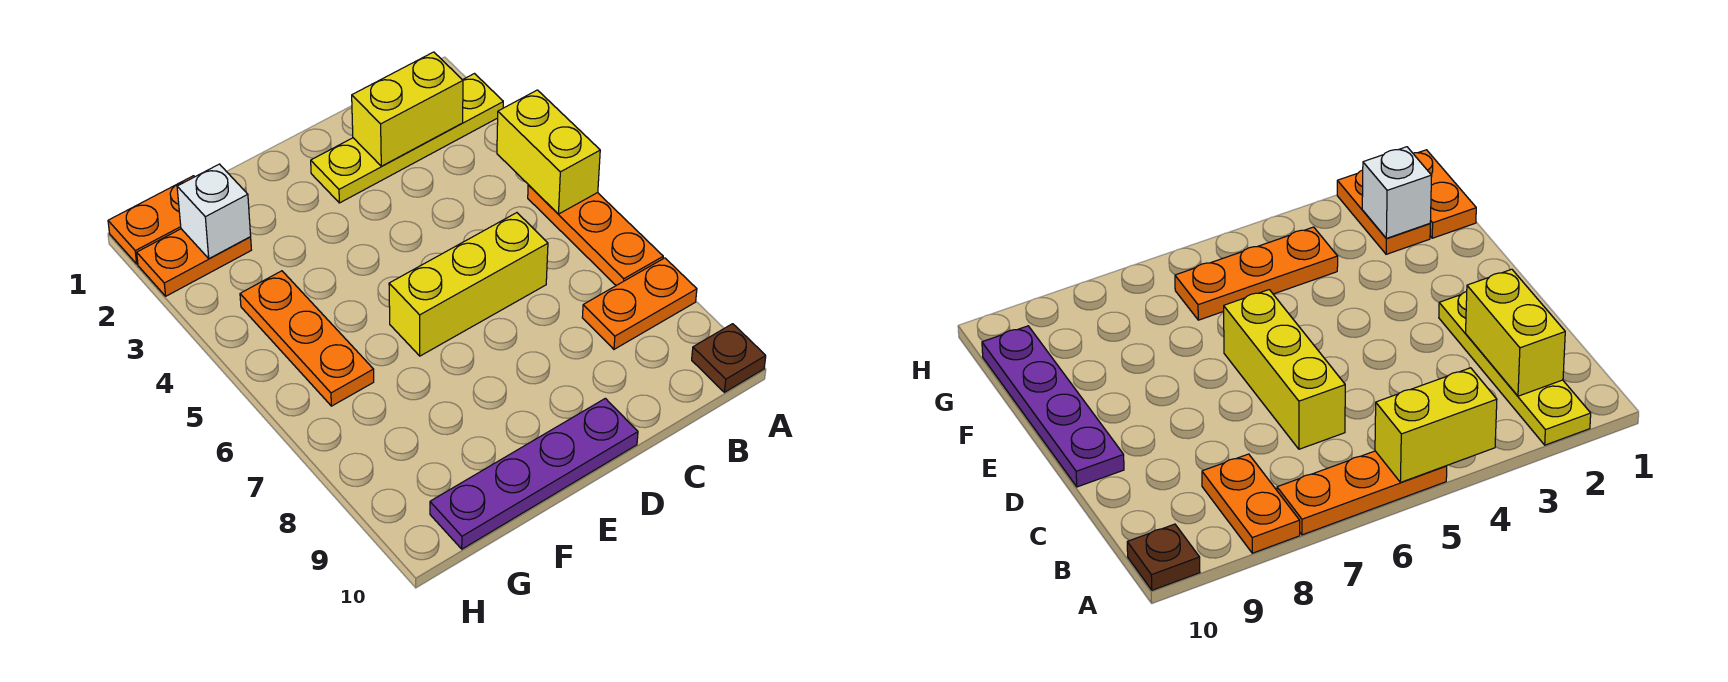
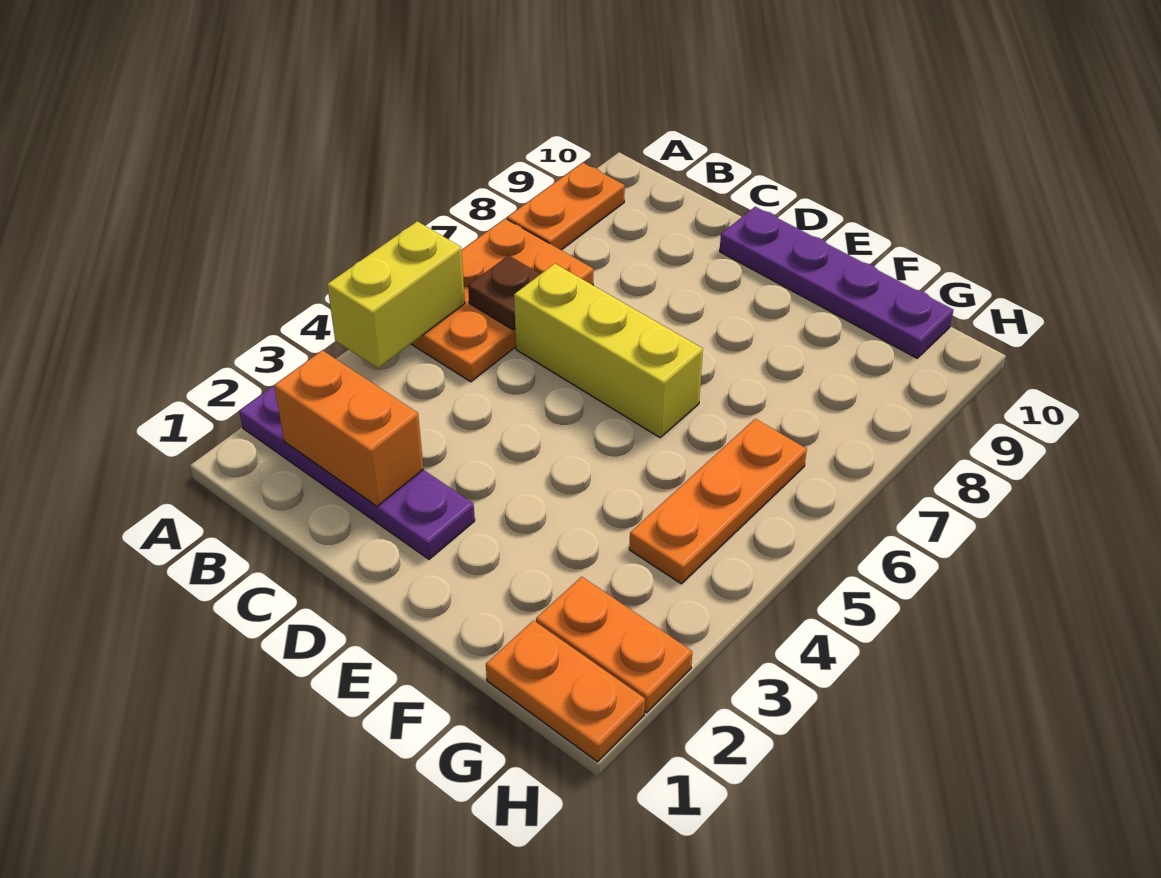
yellow plate A2:D2 level 1 -> purple plate A2:D2 level 1
orange plate A5:A7 level 1 -> orange plate A5:B7 level 1
orange plate A8:B8 level 1 -> orange plate A8:A9 level 1
brown plate A10 level 1 -> brown plate B6 level 2
yellow brick B2:C2 level 2 -> orange brick B2:C2 level 2
white brick G2 level 2 -> none

